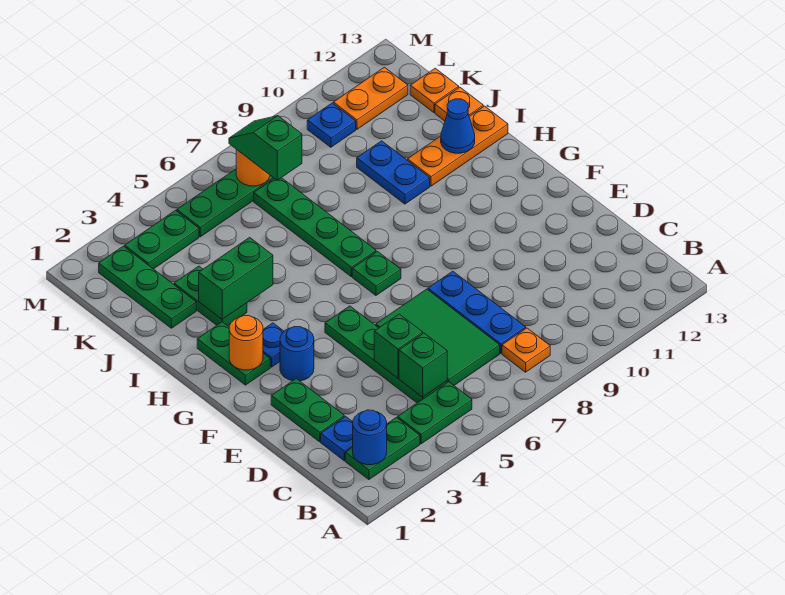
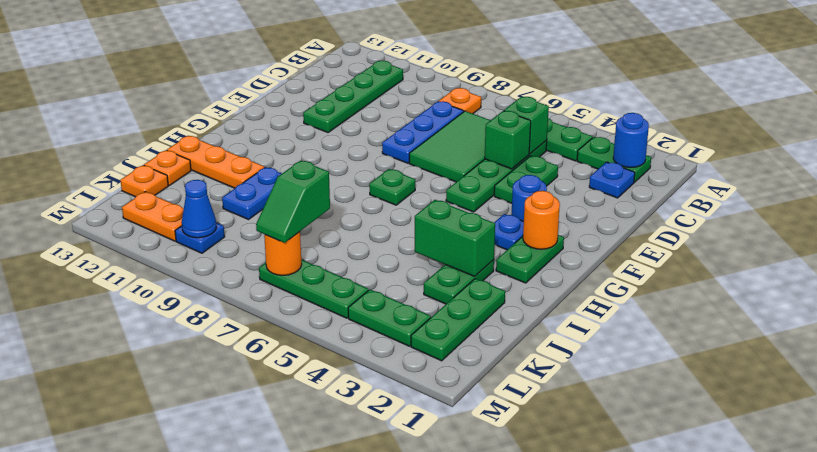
green plate D2:E2 level 1 -> green plate D4:E4 level 1
green plate H7:K7 level 1 -> green plate B11:E11 level 1
blue cone I12 level 2 -> blue cone L10 level 2

